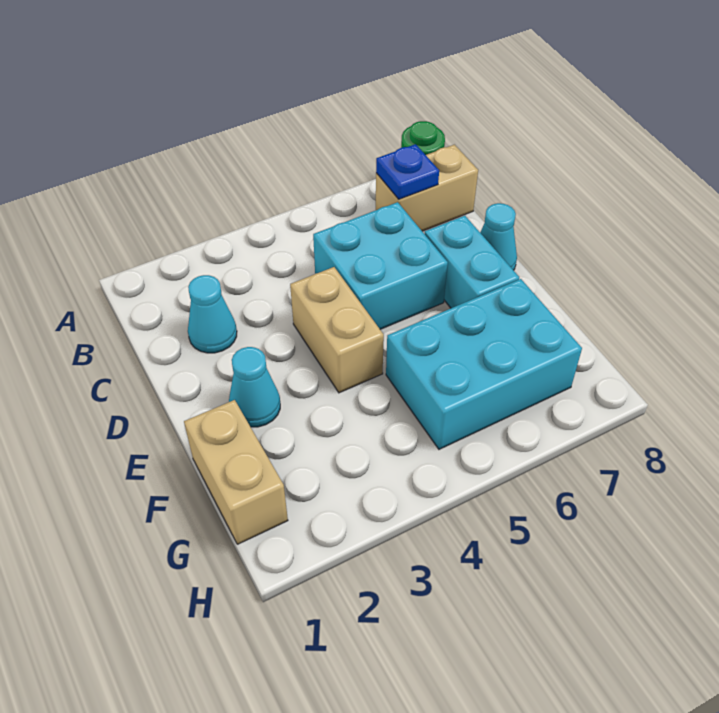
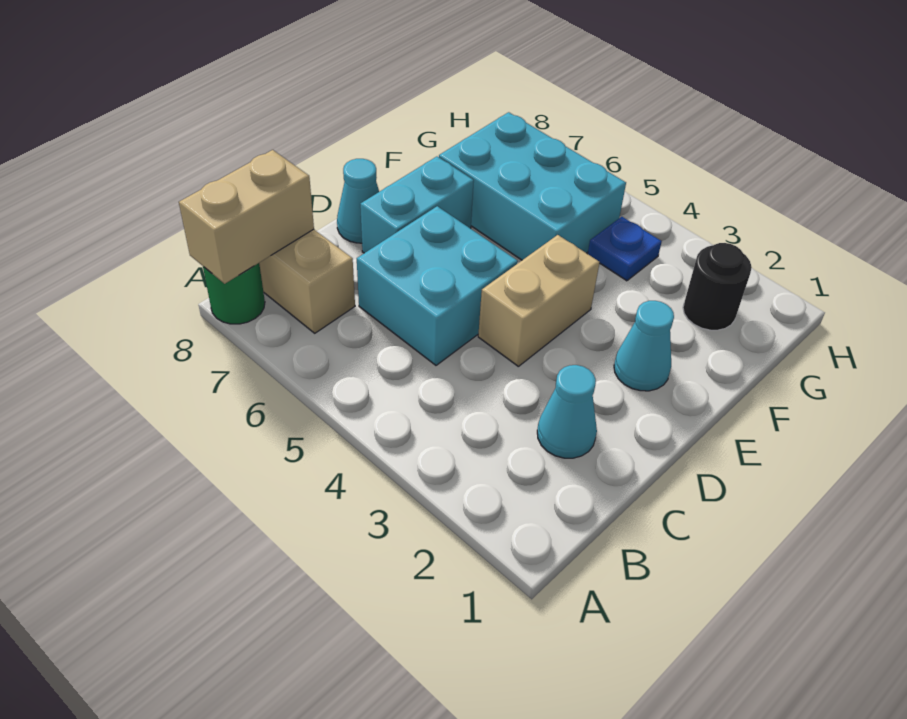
blue plate B7 level 2 -> blue plate G4 level 1
tan brick F1:G1 level 1 -> tan brick A8:B8 level 2
none -> black round brick G2 level 1

